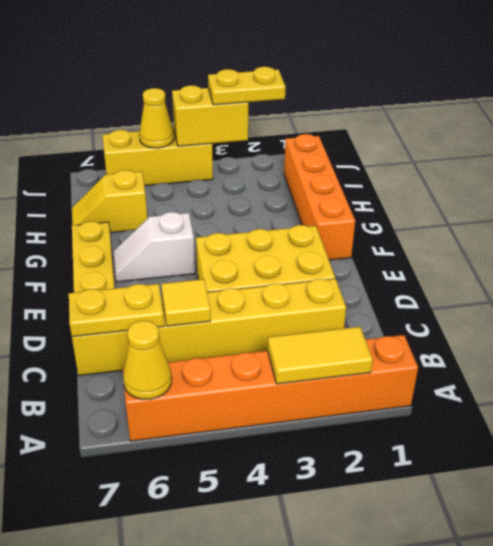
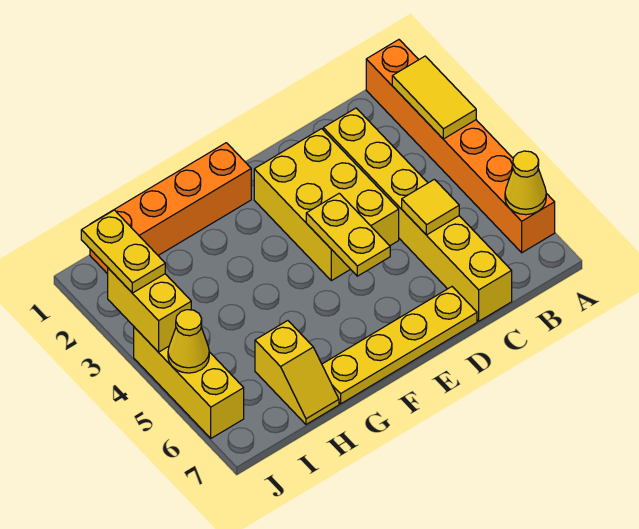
yellow plate C6:C7 level 2 -> yellow plate E4:E5 level 2
white slope F5:F6 level 1 top 5 -> none

